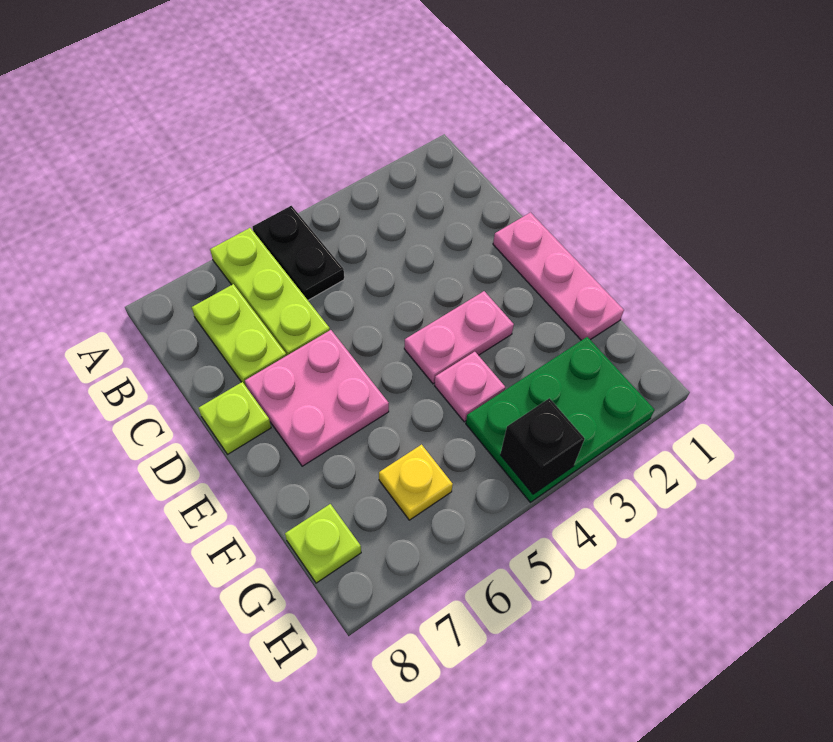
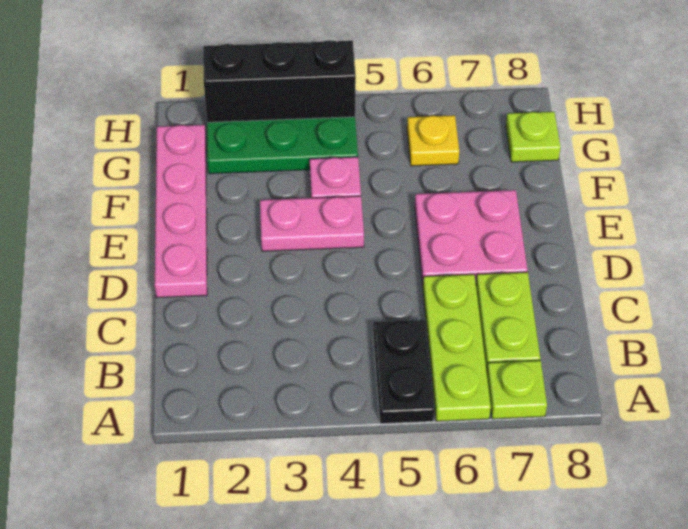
pink plate D1:F1 level 1 -> pink plate D1:G1 level 1
lime plate D8 level 1 -> lime plate A7 level 1
black brick H4 level 2 -> black brick H2:H4 level 2

